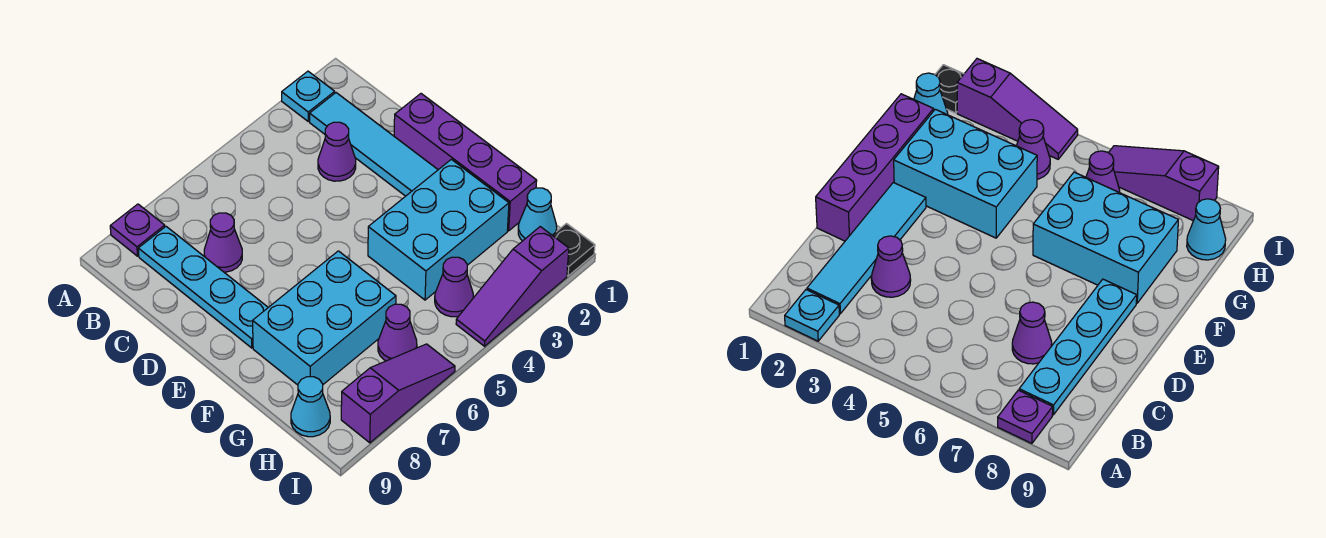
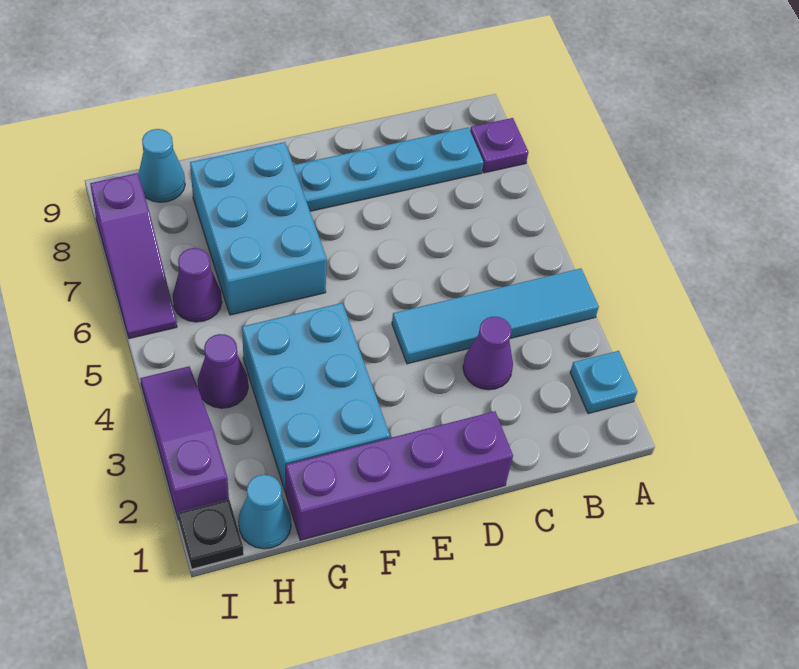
cyan tile B2:E2 level 1 -> cyan tile A4:D4 level 1
purple cone C7 level 1 -> none

